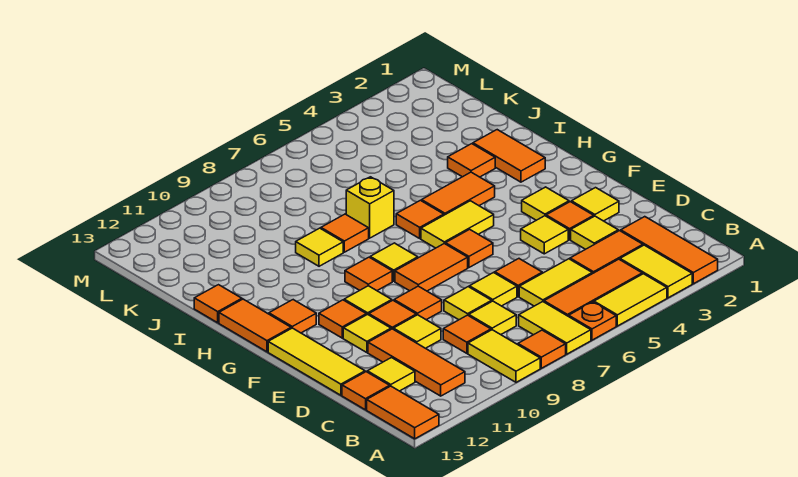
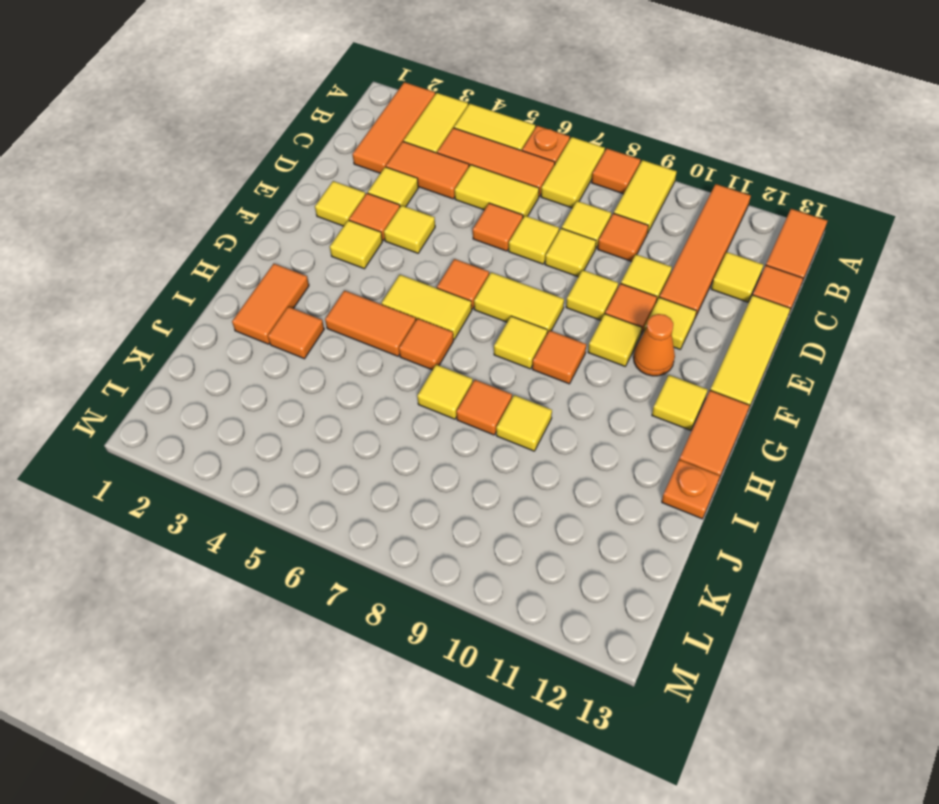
orange tile B11:D11 level 1 -> orange tile A11:D11 level 1
orange tile E9 level 1 -> yellow tile E9 level 1
orange tile F7:F8 level 1 -> yellow tile F7:F8 level 1
orange tile F11 level 1 -> orange cone F11 level 1
orange tile G12 level 1 -> yellow tile G12 level 1
yellow brick I7 level 1 -> yellow tile I7 level 1
orange tile I13 level 1 -> orange plate I13 level 1

